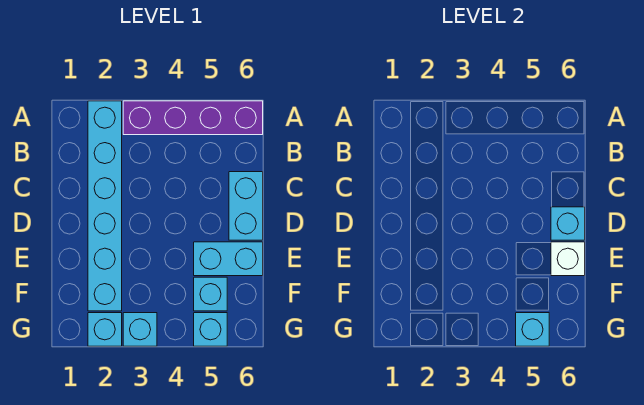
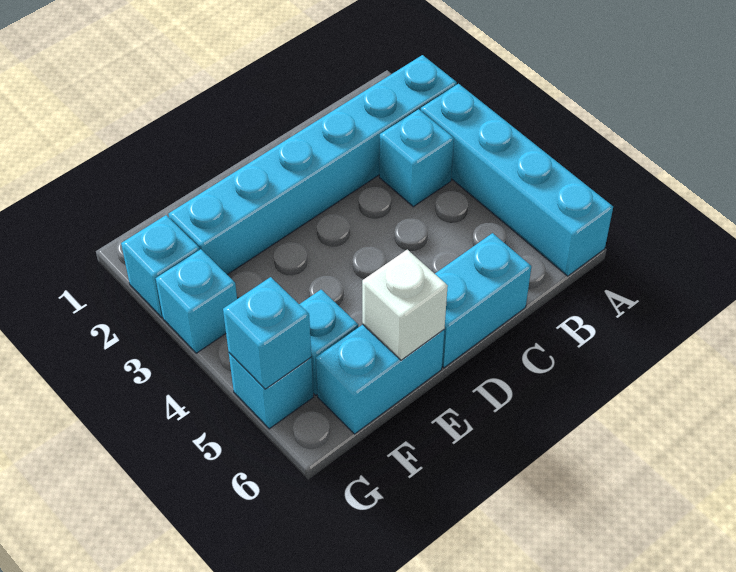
purple brick A3:A6 level 1 -> cyan brick A3:A6 level 1
cyan brick D6 level 2 -> cyan brick B3 level 1
cyan brick E5:E6 level 1 -> cyan brick E6:F6 level 1

